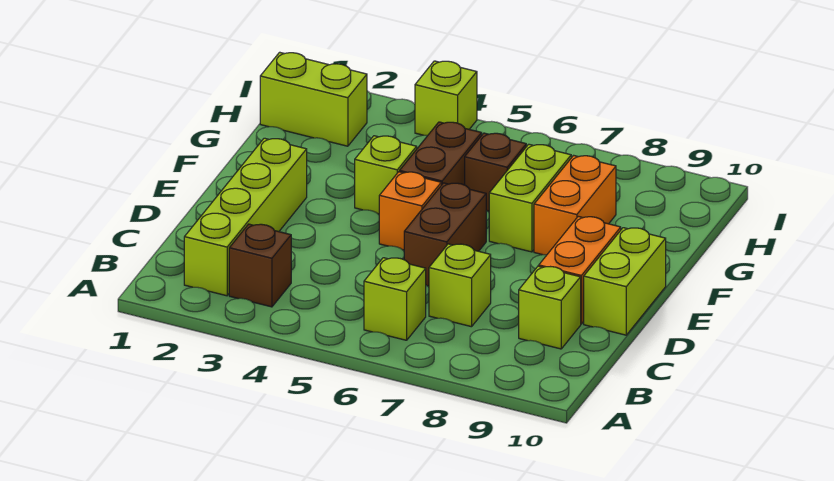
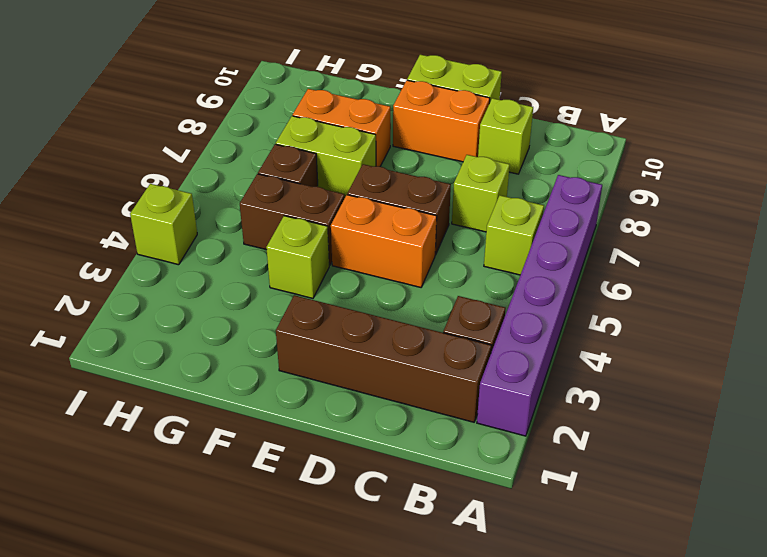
none -> purple brick A2:A7 level 1
lime brick B2:E2 level 1 -> brown brick B2:E2 level 1
orange brick E5 level 1 -> orange brick D5:E5 level 1
lime brick H1:H2 level 1 -> none

